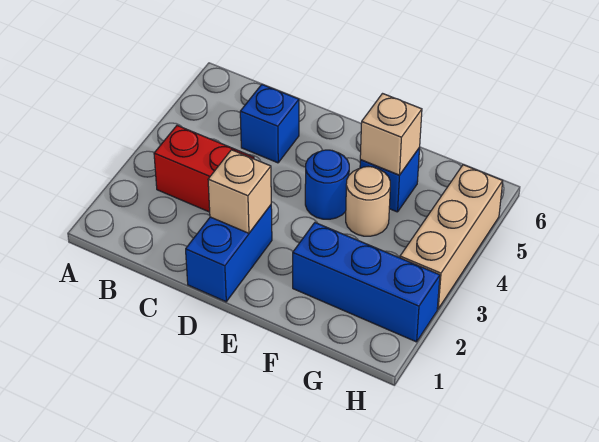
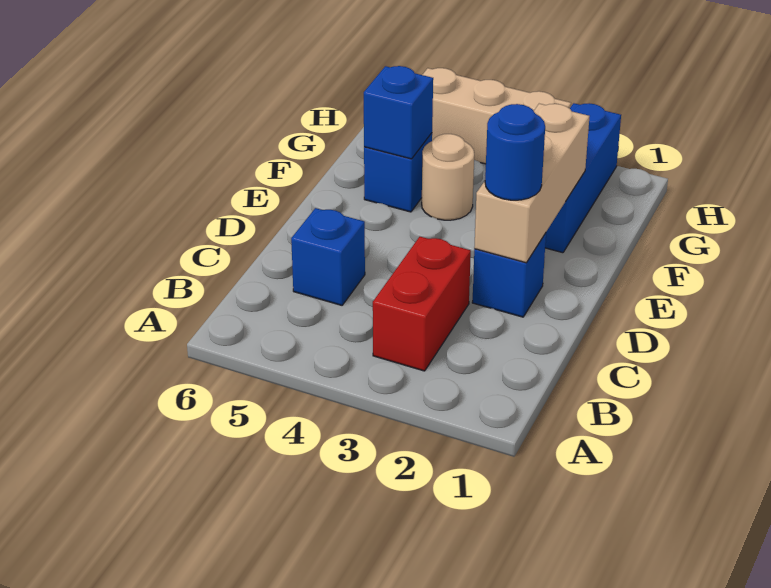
blue brick D1:D2 level 1 -> blue brick D2 level 1
tan brick D2 level 2 -> tan brick D2:F2 level 2
blue round brick E4 level 1 -> blue round brick D2 level 3
tan brick F5 level 2 -> blue brick F5 level 2

